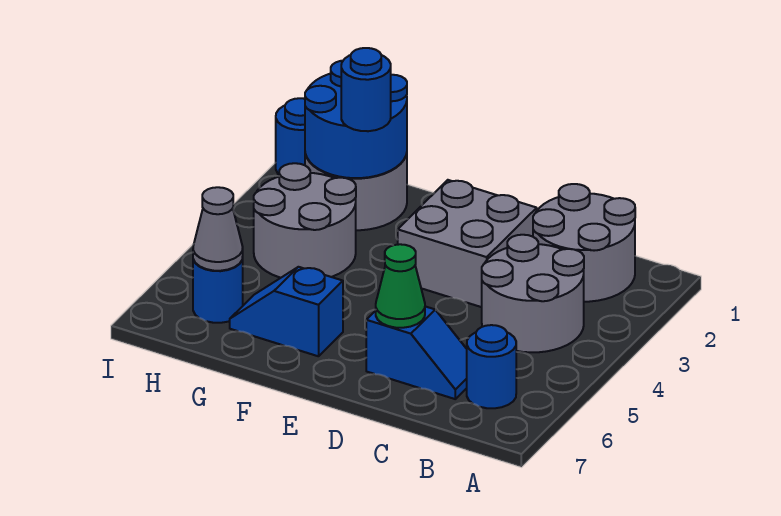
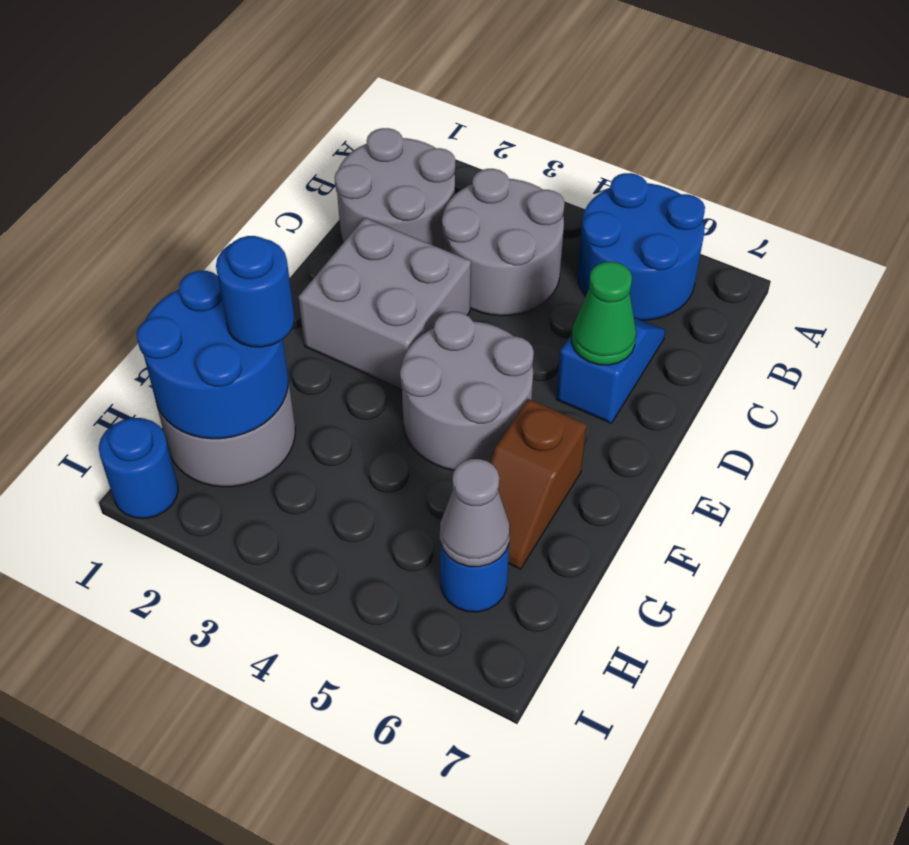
blue round brick B6 level 1 -> blue round brick A5:B6 level 1
blue slope F6:G6 level 1 top F -> brown slope F6:G6 level 1 top F
grey round brick G3:H4 level 1 -> grey round brick E4:F5 level 1

